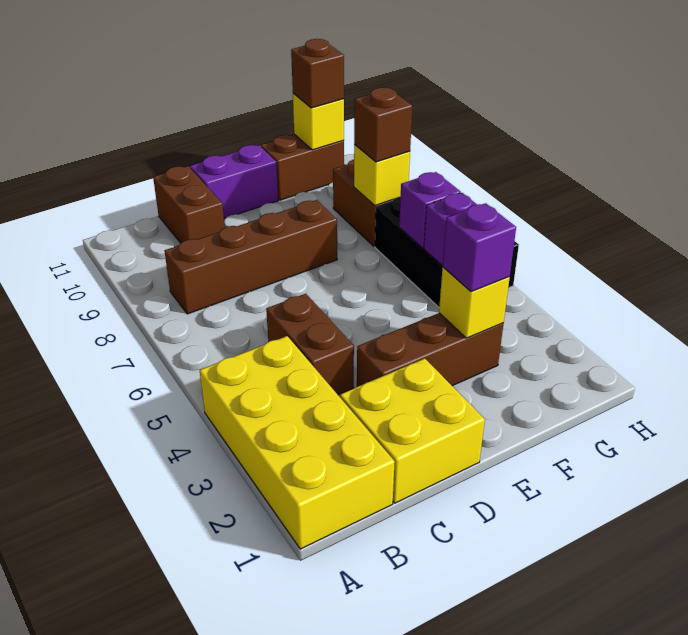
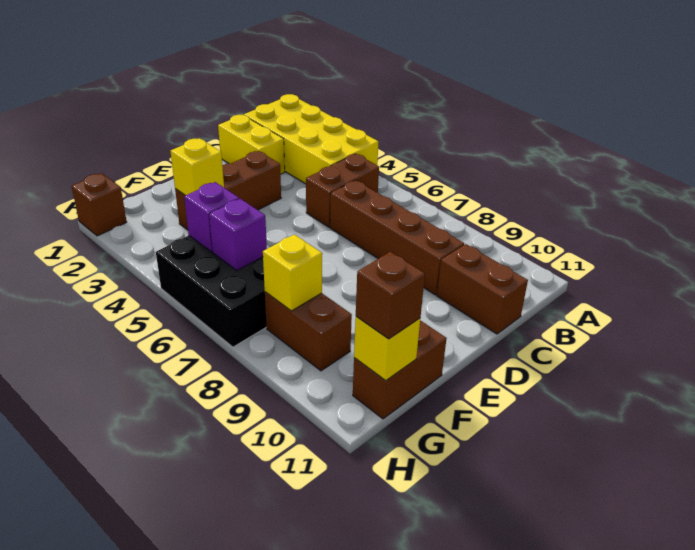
brown brick B8:E8 level 1 -> brown brick C6:C9 level 1
yellow brick C1:D2 level 1 -> yellow brick C1:C2 level 1
brown brick C4:C5 level 1 -> brown brick B5:C5 level 1
purple brick D11:E11 level 1 -> none
purple brick F3 level 3 -> none
brown brick G8 level 3 -> brown brick H1 level 1

